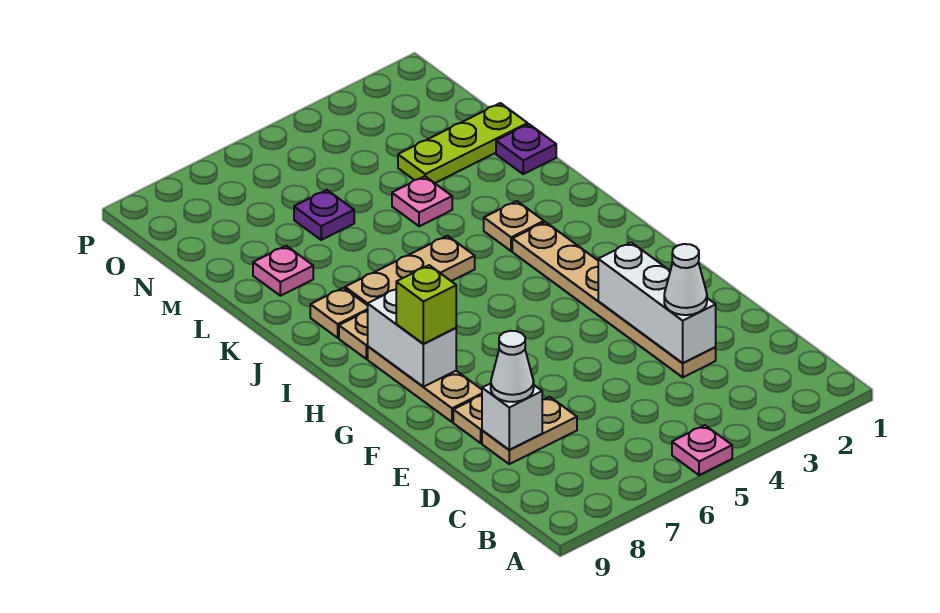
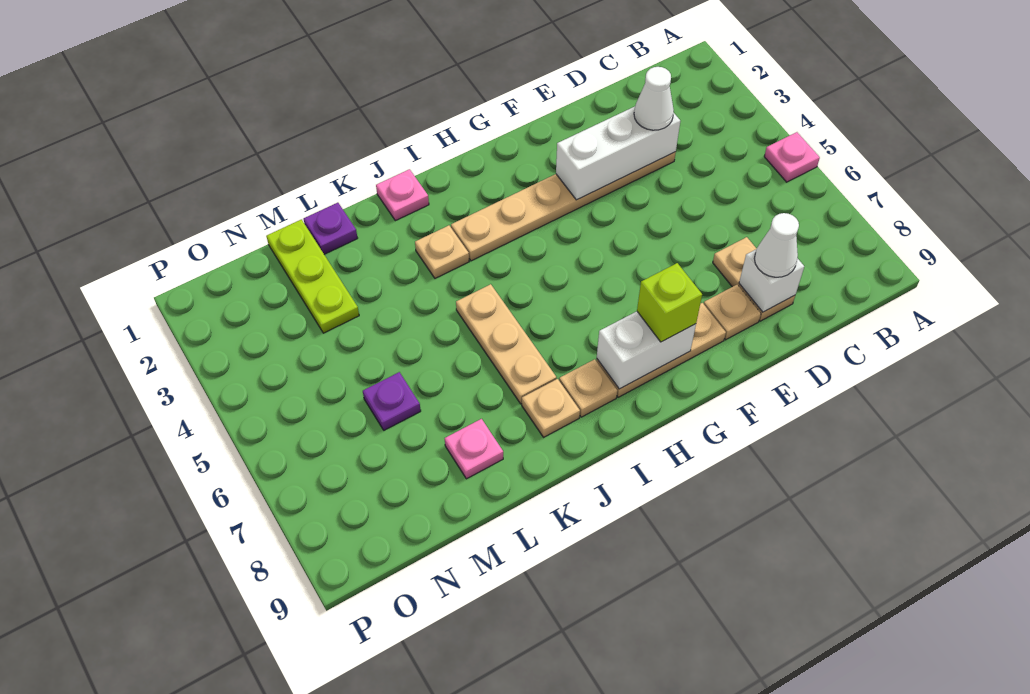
pink plate L4 level 1 -> pink plate J1 level 1

